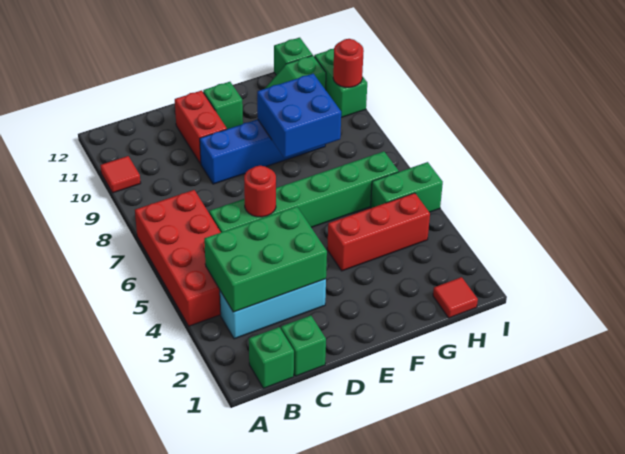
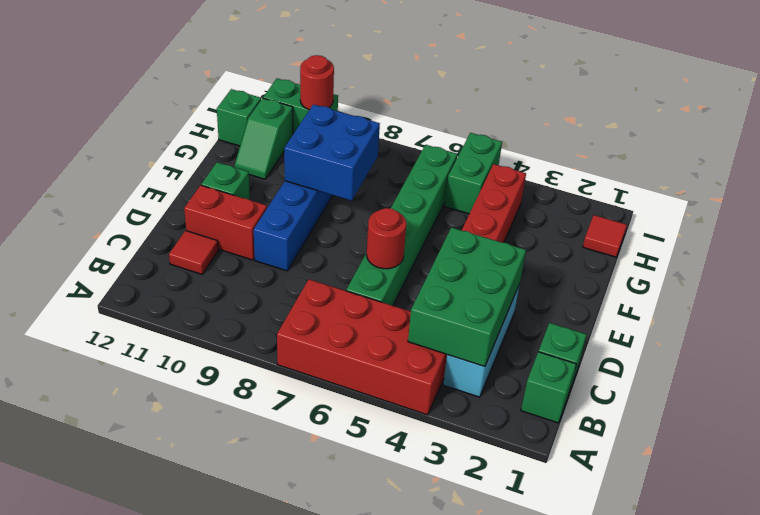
red tile A10 level 1 -> red tile C11 level 1

